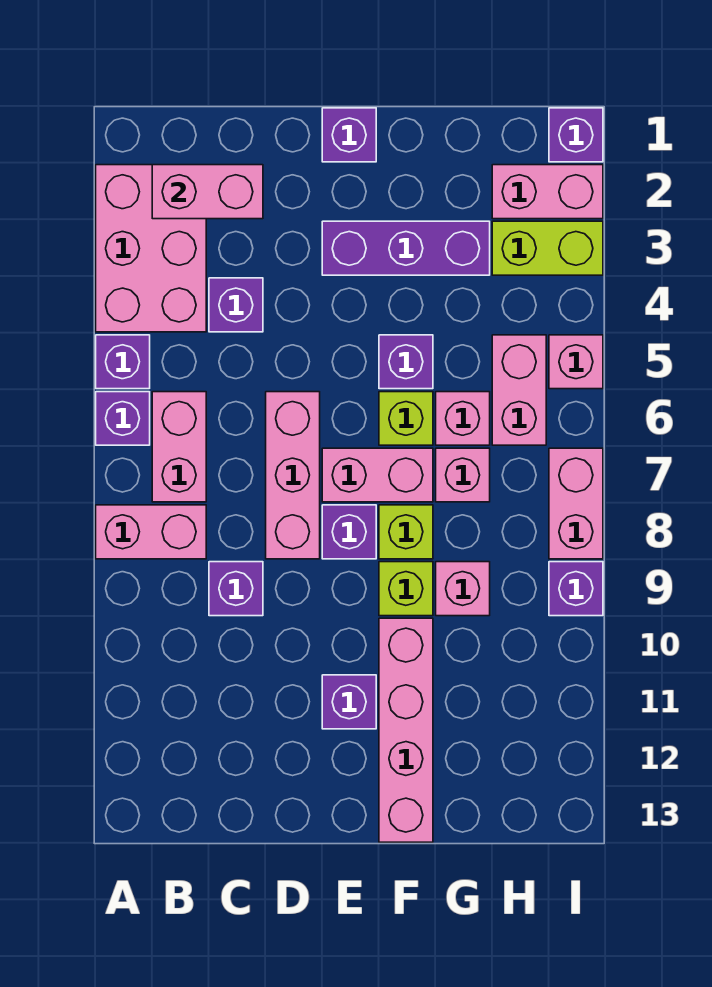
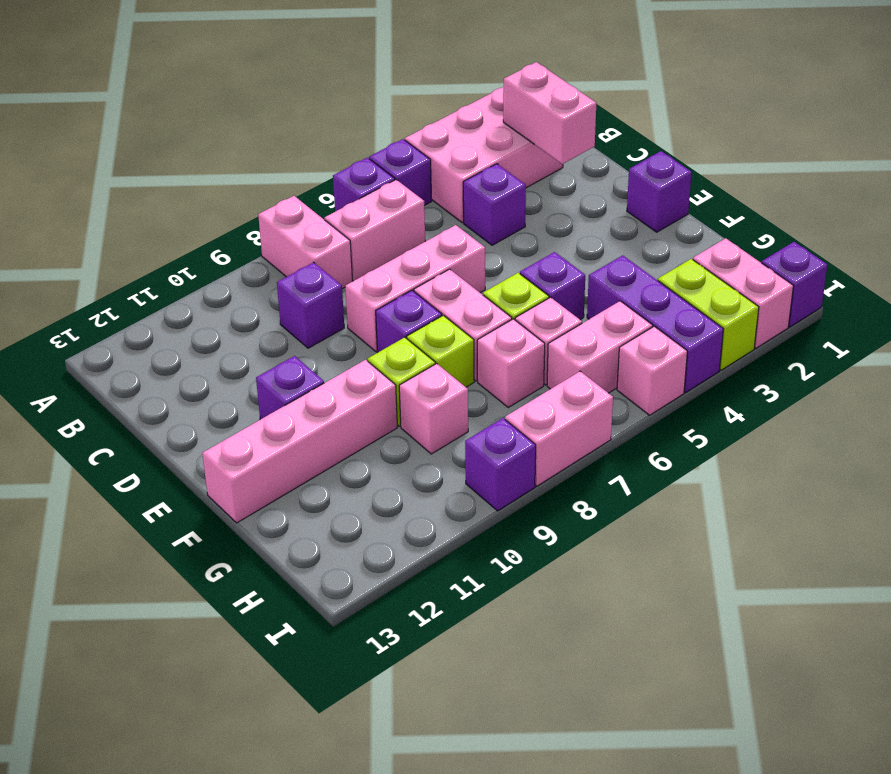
purple brick E3:G3 level 1 -> purple brick G4:I4 level 1

